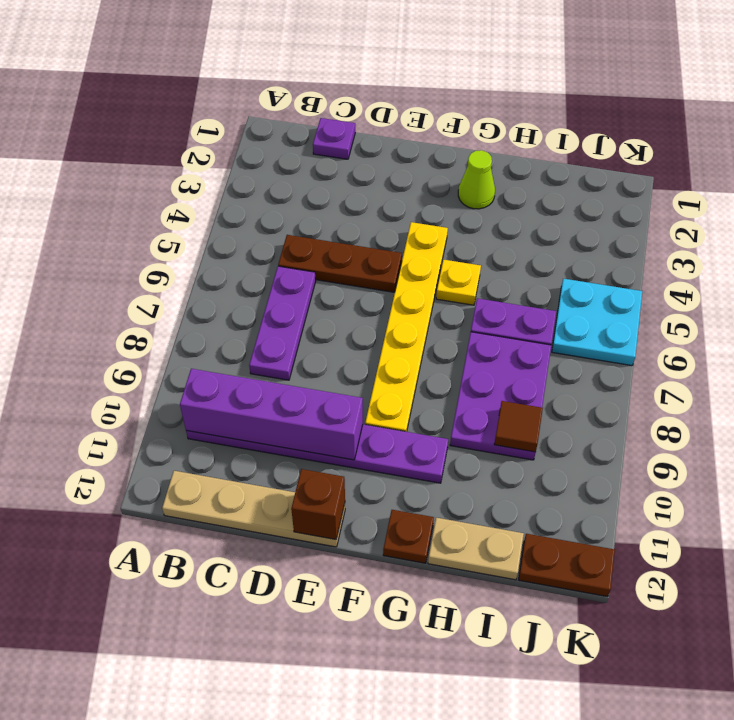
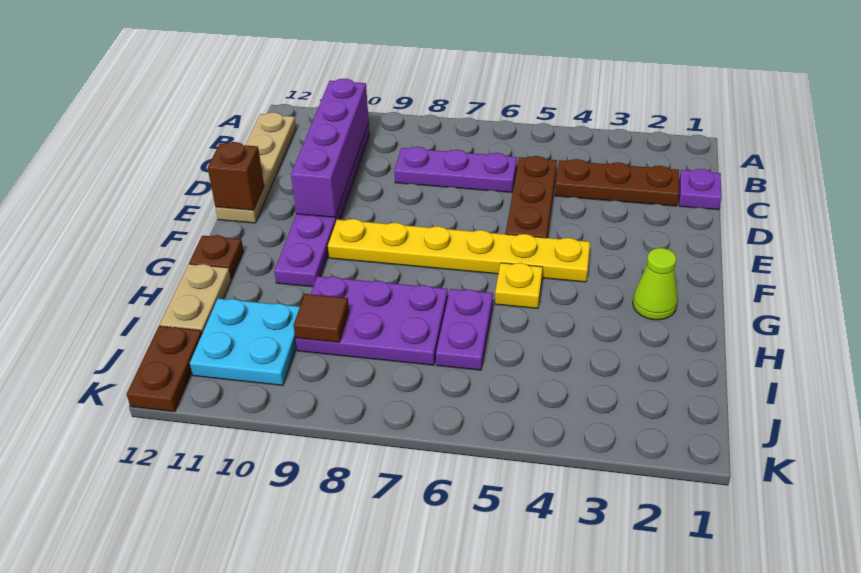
none -> brown plate C2:C4 level 1
cyan plate J5:K6 level 1 -> cyan plate I10:J11 level 1

